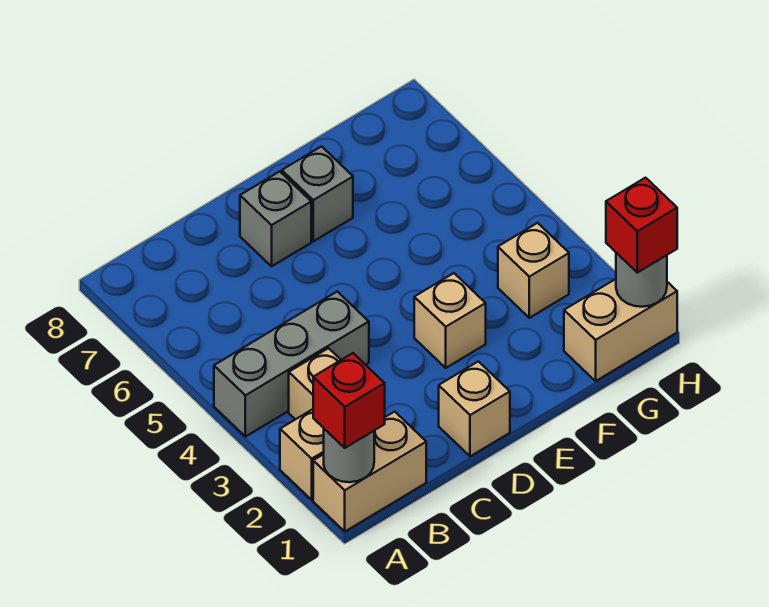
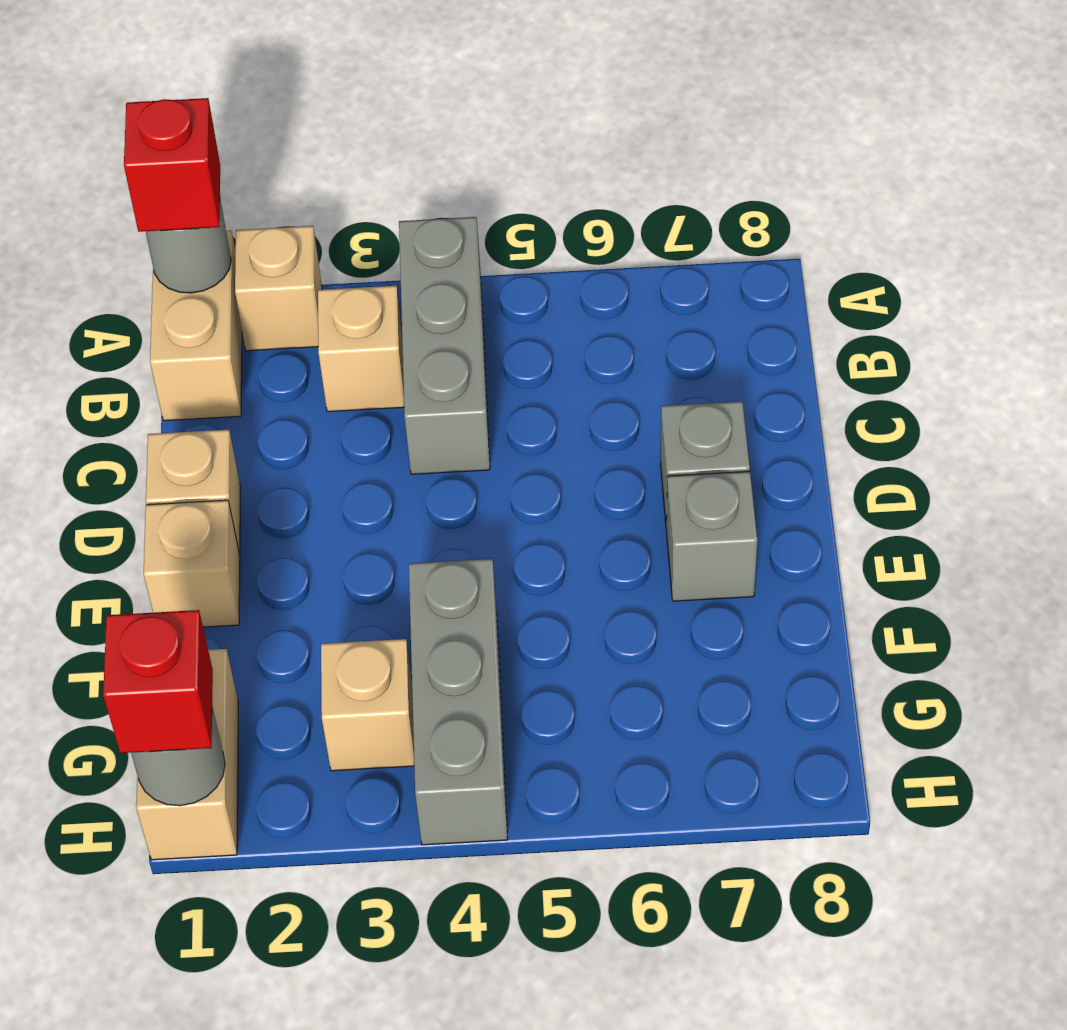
tan brick E3 level 1 -> tan brick E1 level 1
none -> grey brick F4:H4 level 1

